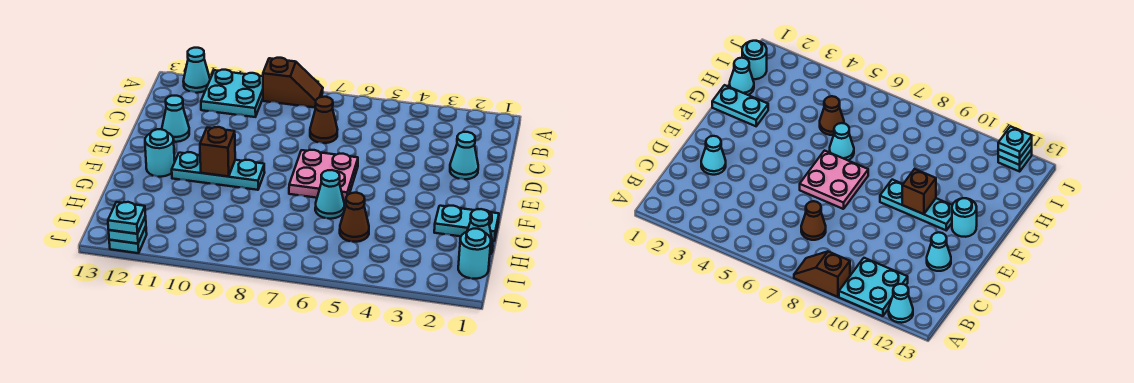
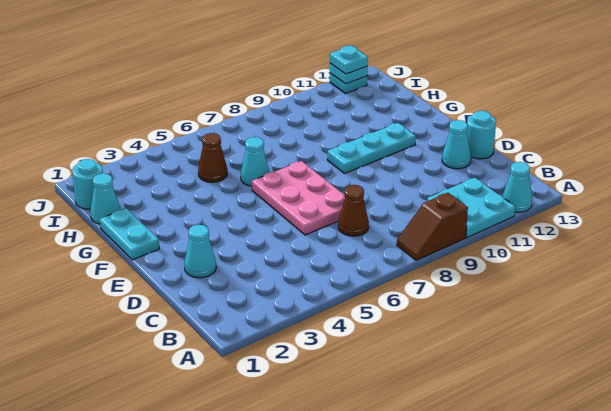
pink plate E6:F7 level 1 -> pink plate D6:F7 level 1
brown brick F10 level 2 -> none
cyan round brick F12 level 1 -> cyan round brick D13 level 1
cyan plate G1:G2 level 1 -> cyan plate F1:G1 level 1

